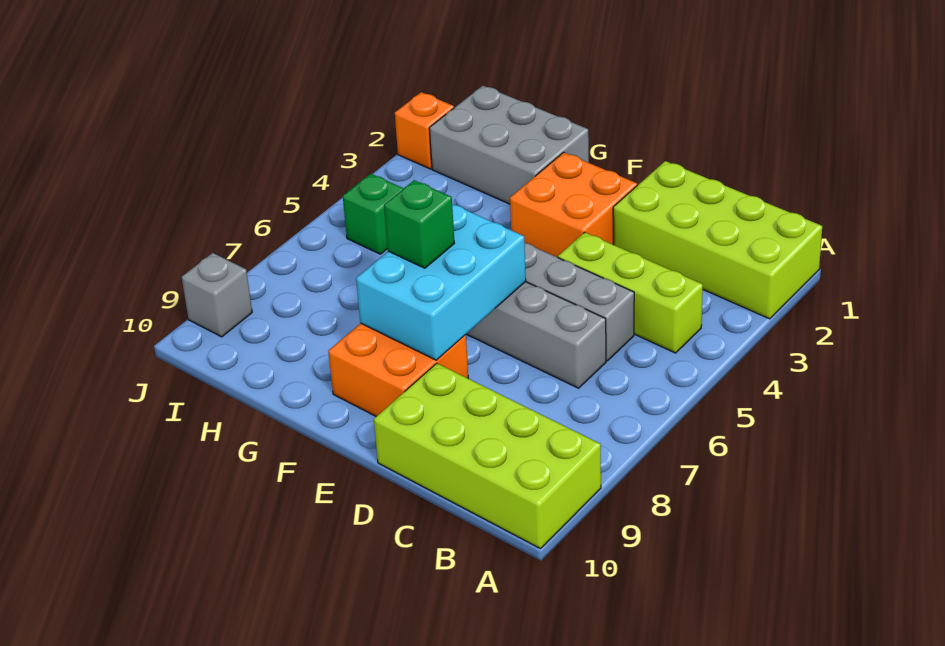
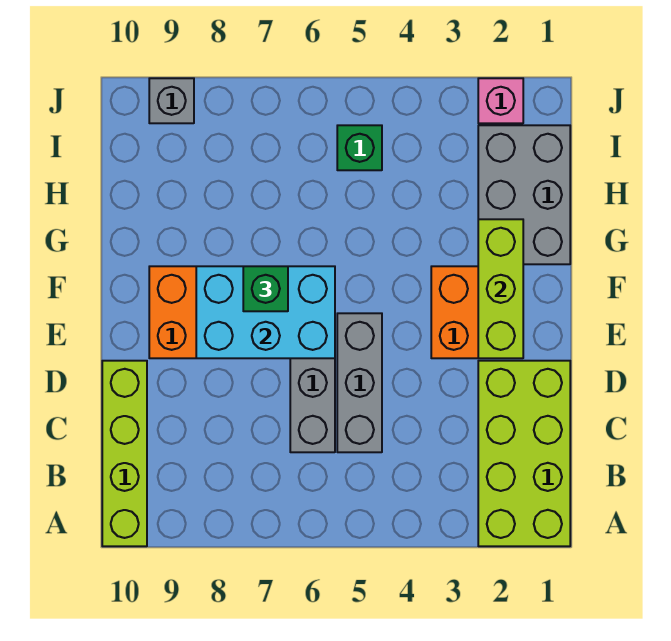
lime brick A9:D10 level 1 -> lime brick A10:D10 level 1
lime brick B4:D4 level 1 -> lime brick E2:G2 level 2
orange brick J2 level 1 -> pink brick J2 level 1

